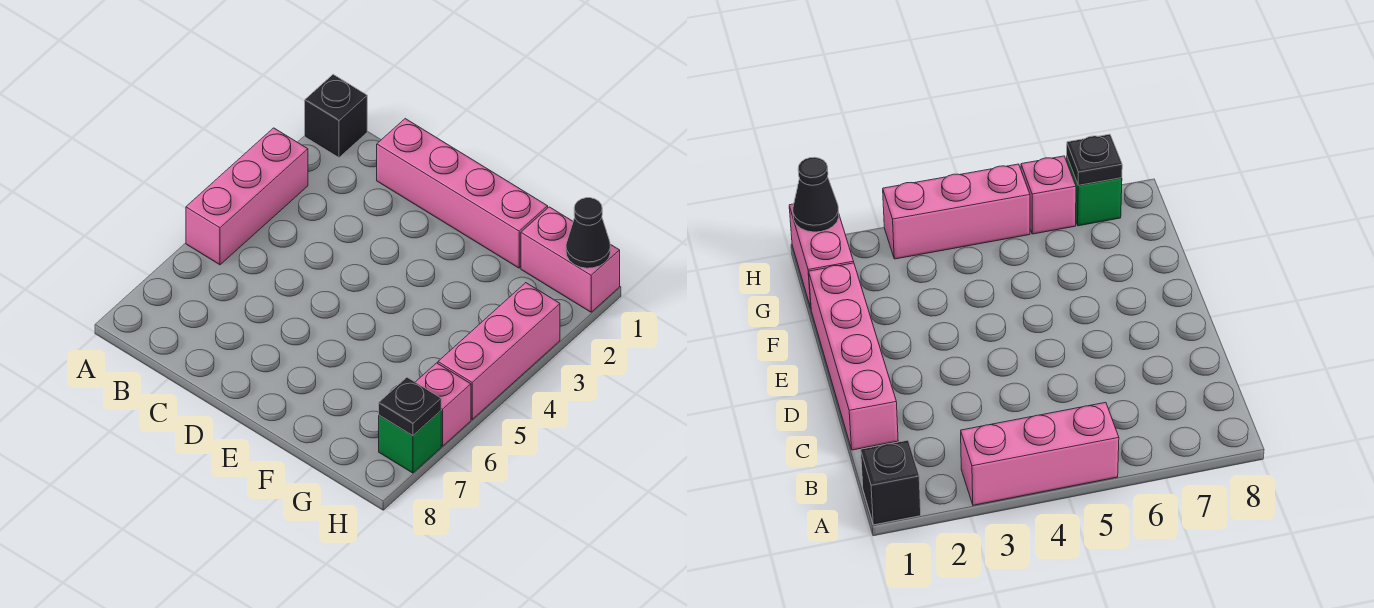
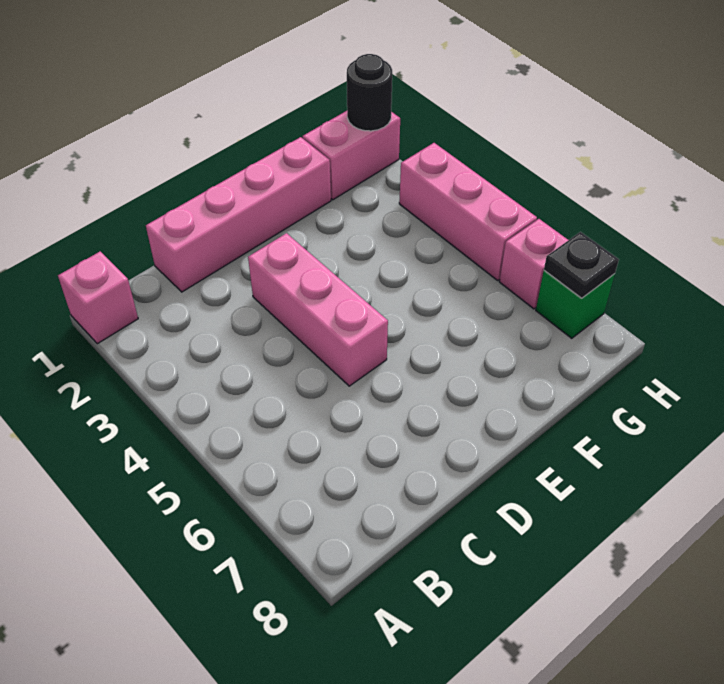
black brick A1 level 1 -> pink brick A1 level 1
pink brick A3:A5 level 1 -> pink brick D3:D5 level 1
black cone H1 level 2 -> black round brick H1 level 2

